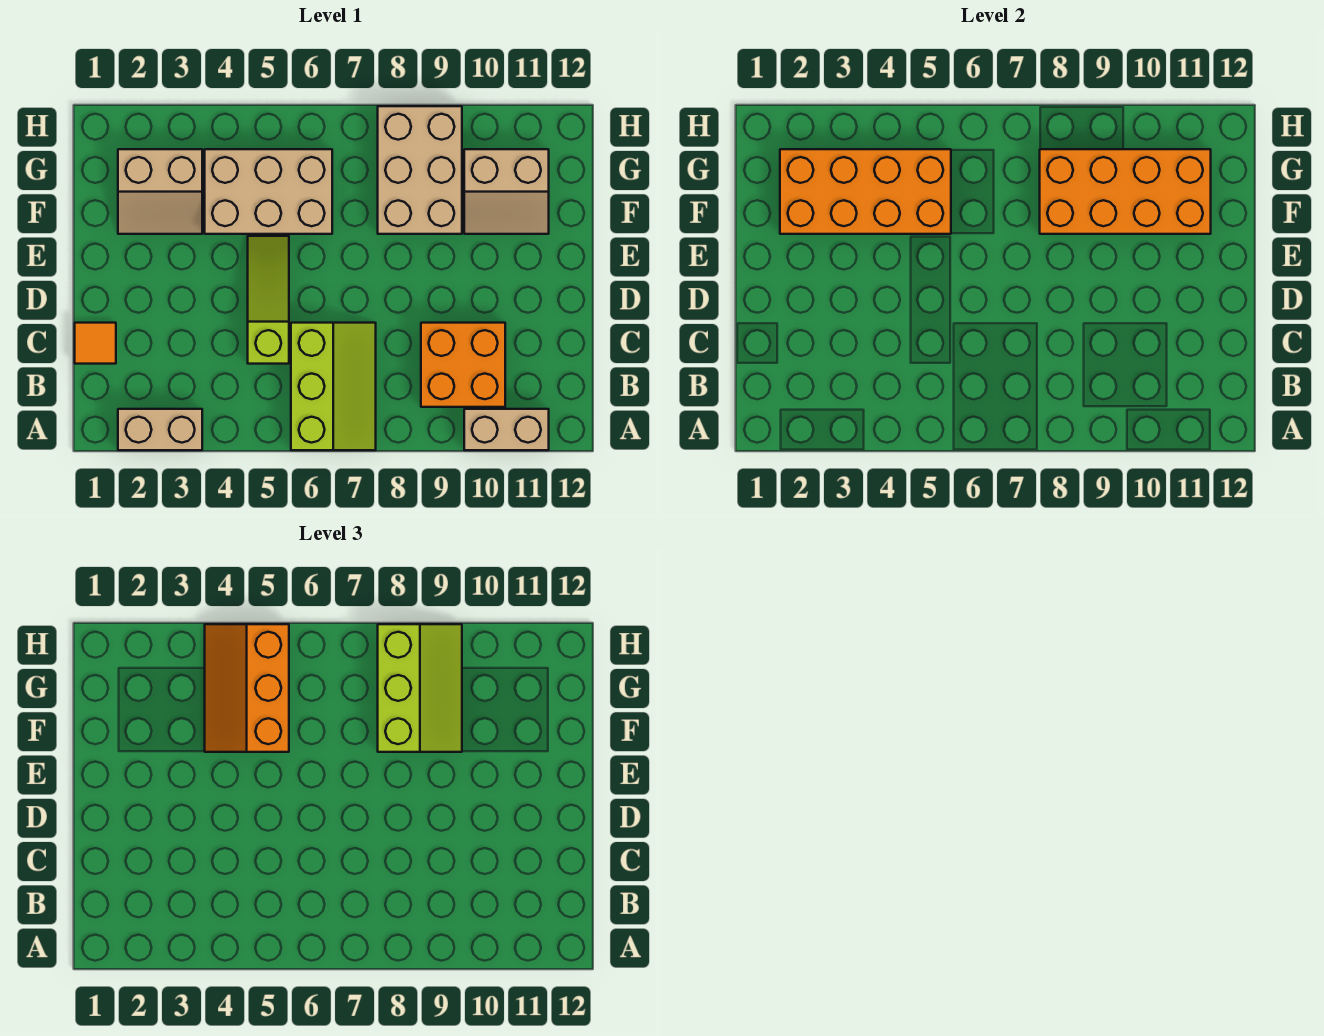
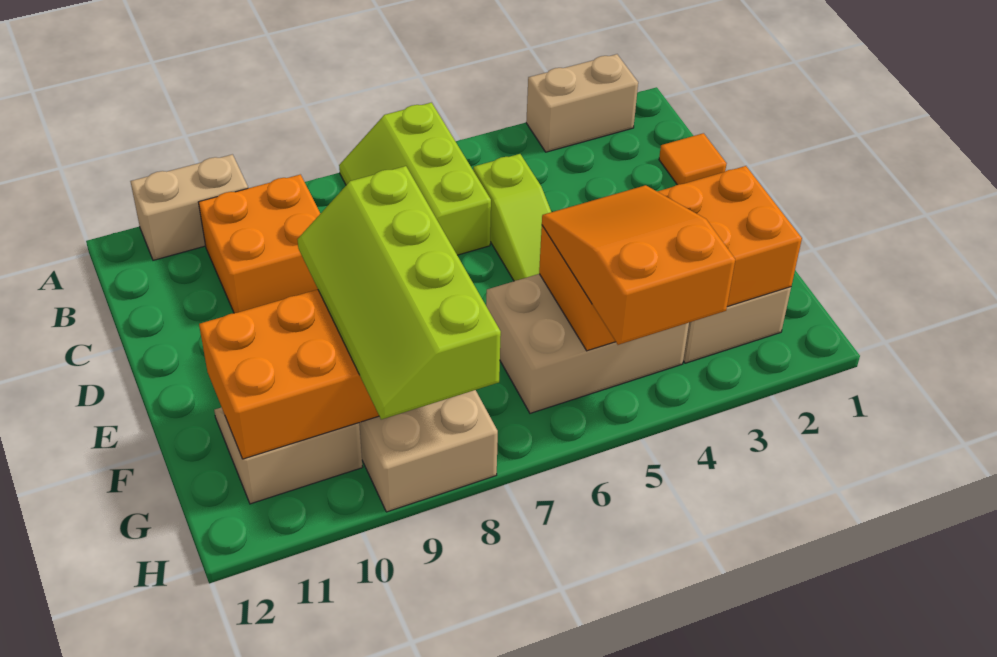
orange slope F4:H5 level 3 top 5 -> orange slope F4:H5 level 3 top H
lime slope F8:H9 level 3 top 8 -> lime slope E8:H9 level 3 top 8

